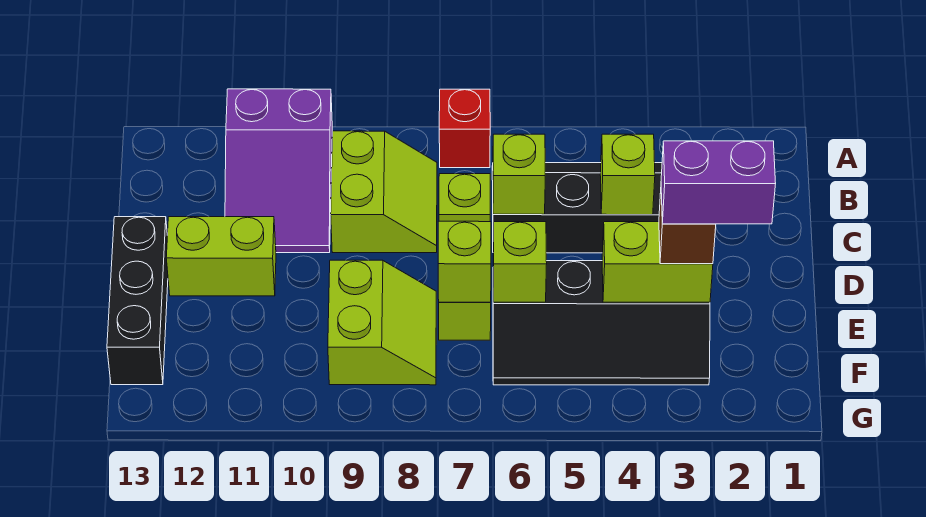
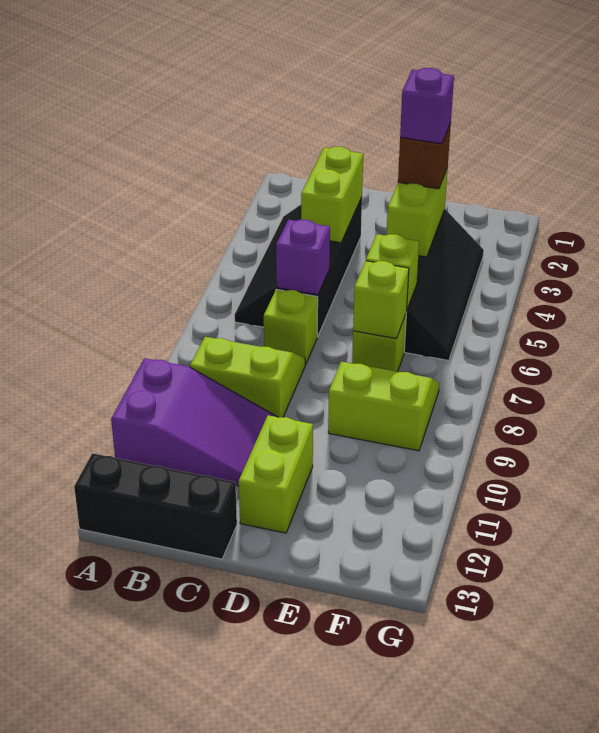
red brick A7 level 1 -> none
lime brick C4 level 2 -> lime brick C3:C4 level 2
lime brick C6 level 2 -> purple brick C6 level 2
black brick D13:F13 level 1 -> black brick A13:C13 level 1
purple brick E2:E3 level 4 -> purple brick E3 level 4

